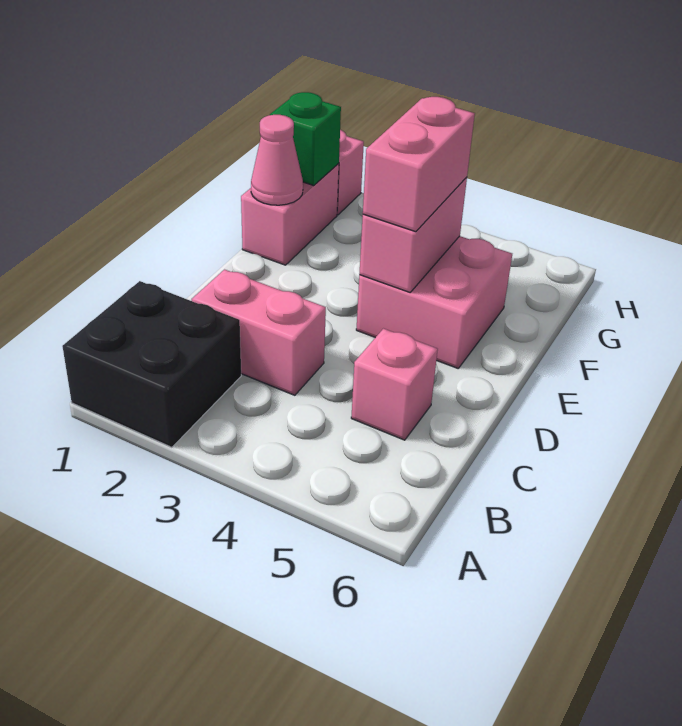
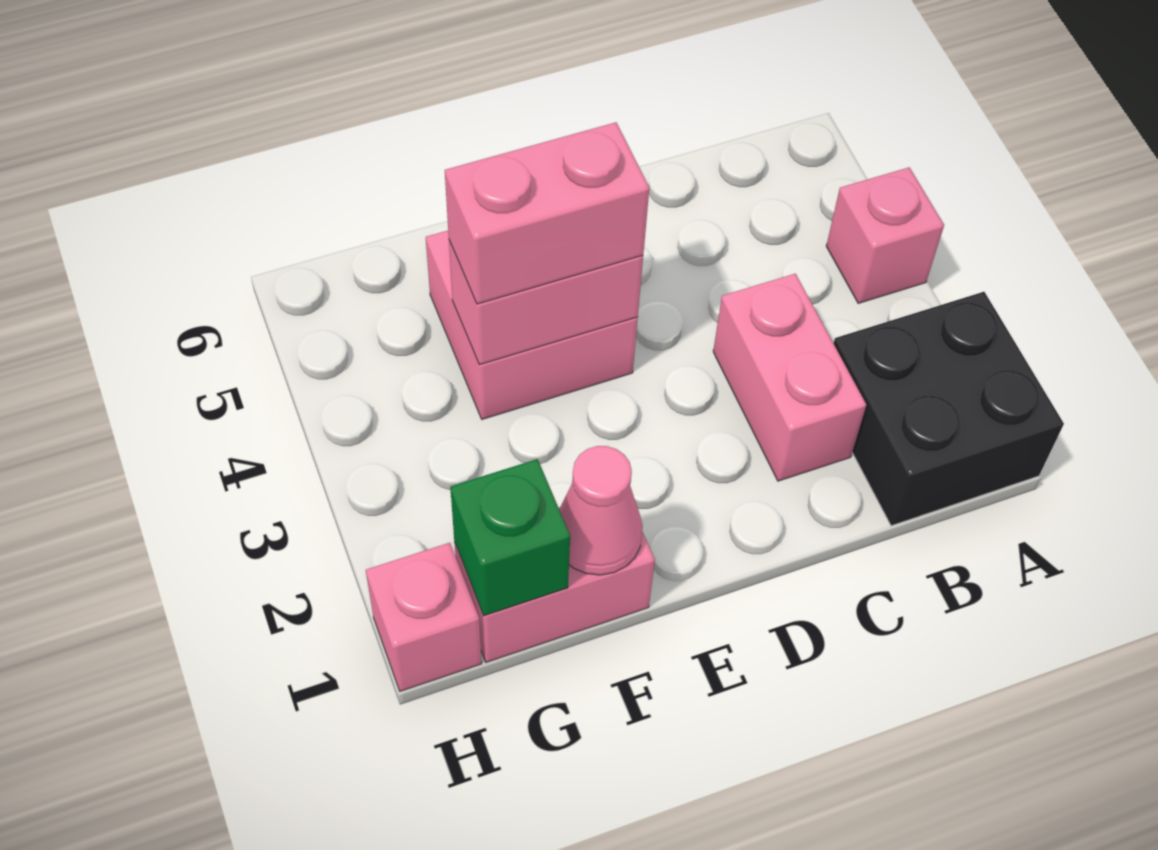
pink brick C5 level 1 -> pink brick A4 level 1

